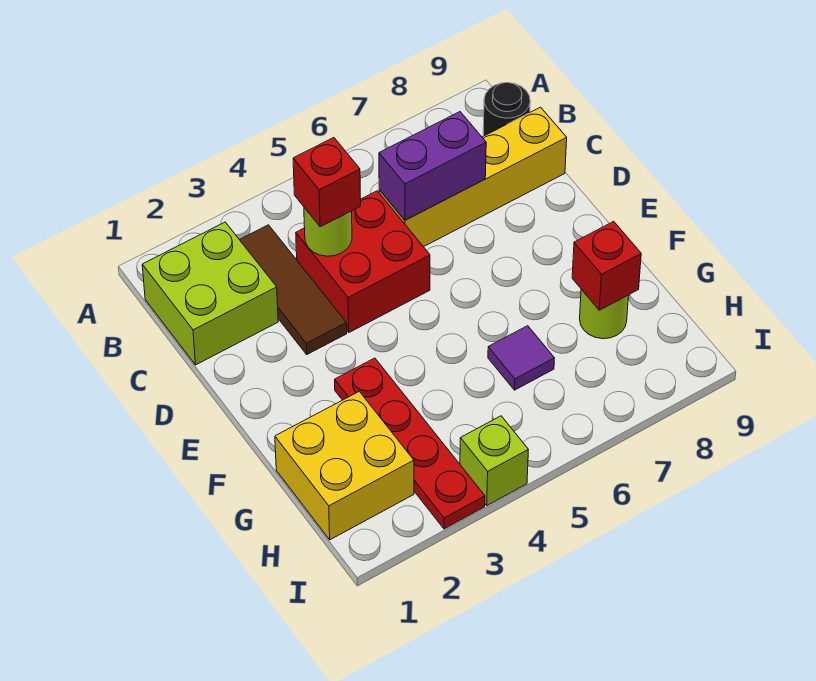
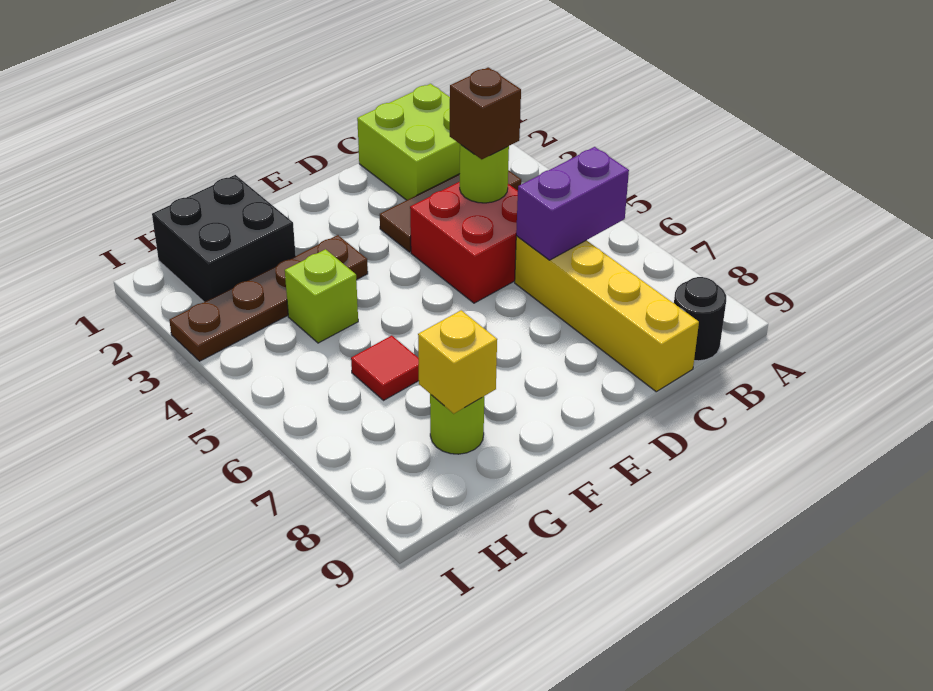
red brick C4 level 3 -> brown brick C4 level 3
purple brick C6:C7 level 2 -> purple brick B6:C6 level 2
red plate F3:I3 level 1 -> brown plate F3:I3 level 1
yellow brick G1:H2 level 1 -> black brick G1:H2 level 1
purple tile G6 level 1 -> red tile G6 level 1
red brick G8 level 2 -> yellow brick G8 level 2
lime brick I4 level 1 -> lime brick G4 level 1

